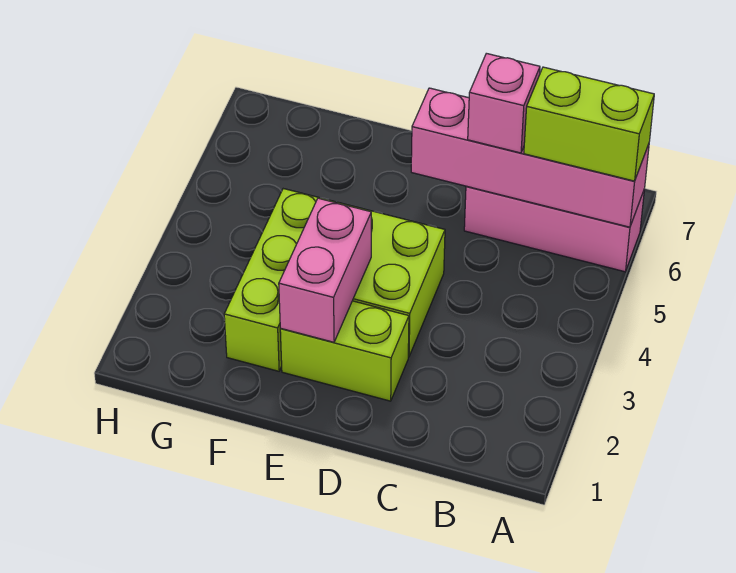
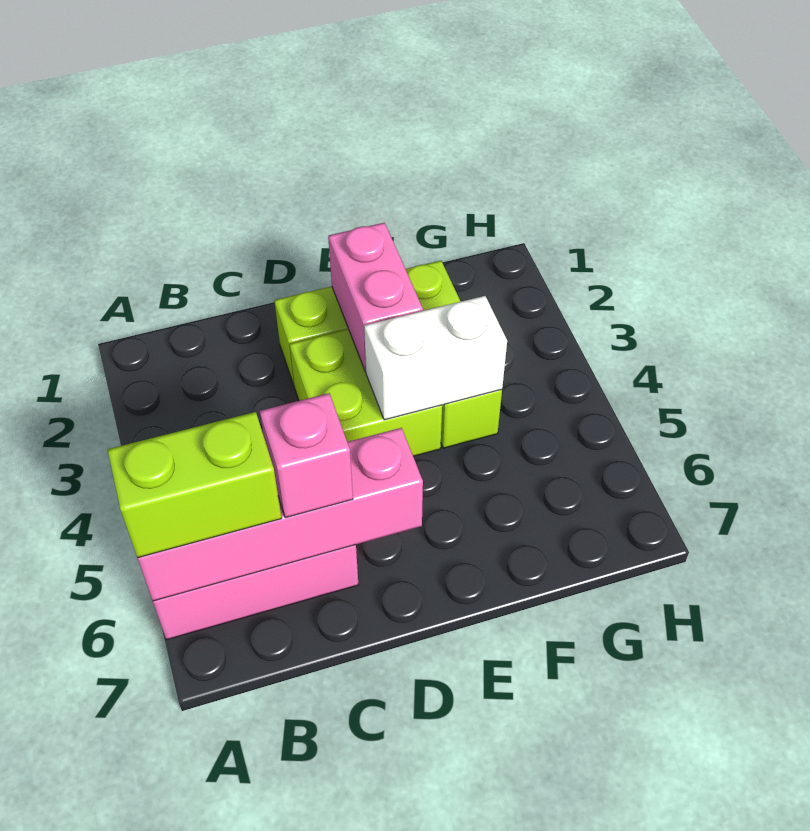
none -> white brick E4:F4 level 2

